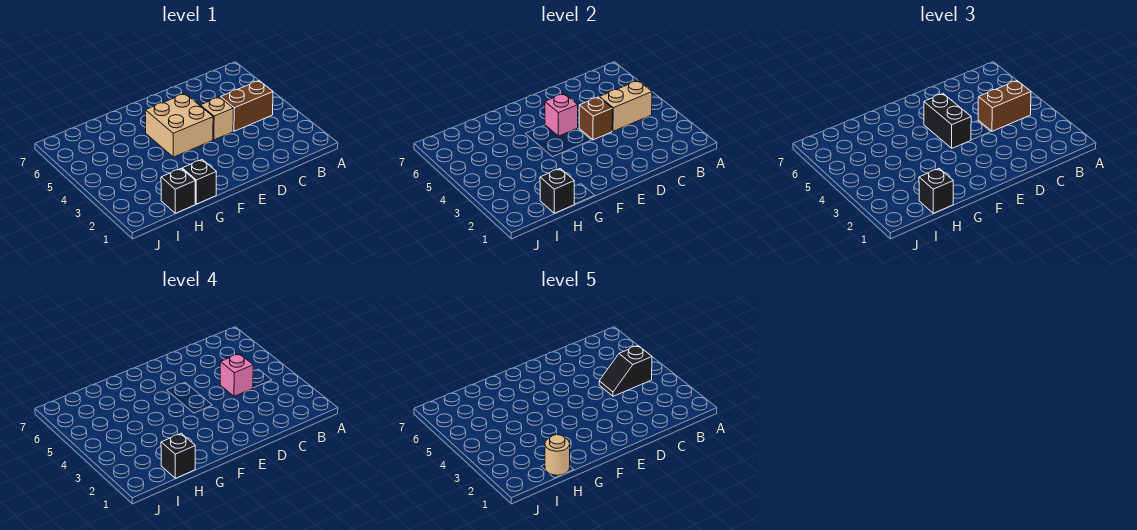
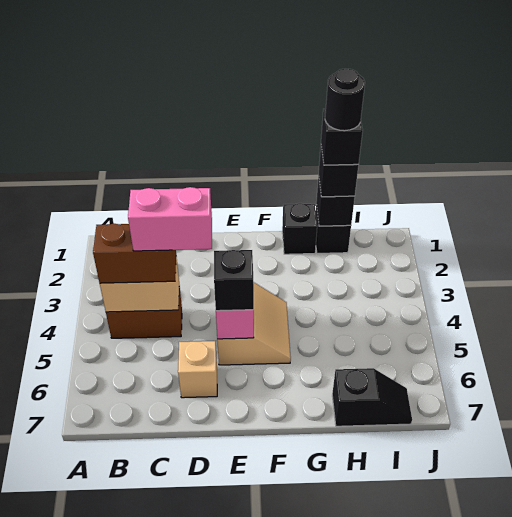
black slope B4:C4 level 5 top B -> black slope H7:I7 level 1 top H
pink brick C4 level 4 -> pink brick C4:D4 level 4
tan brick D4 level 1 -> tan brick D6 level 1
brown brick D4 level 2 -> none
tan brick E4:F5 level 1 -> tan slope E4:F5 level 1 top E
black brick E4:E5 level 3 -> black brick E5 level 3
tan round brick H1 level 5 -> black round brick H1 level 5

